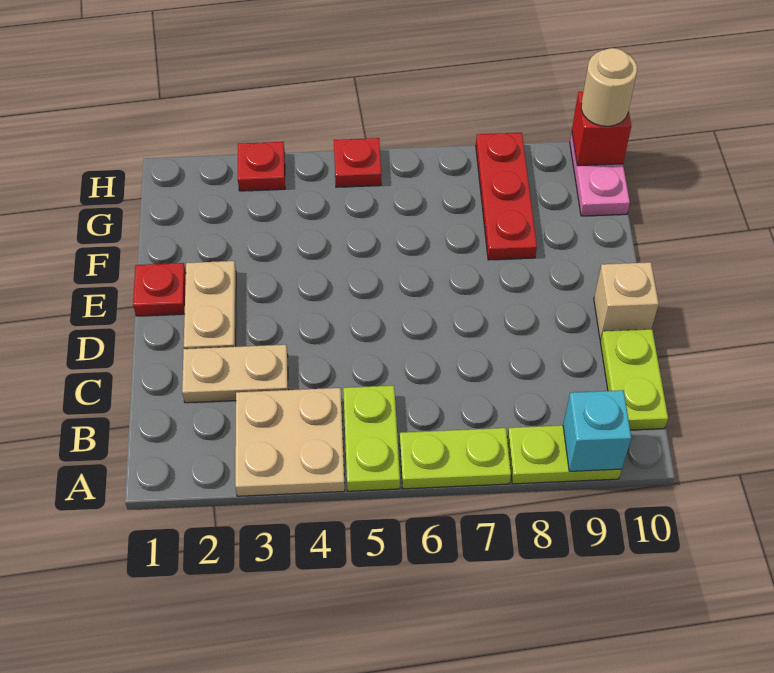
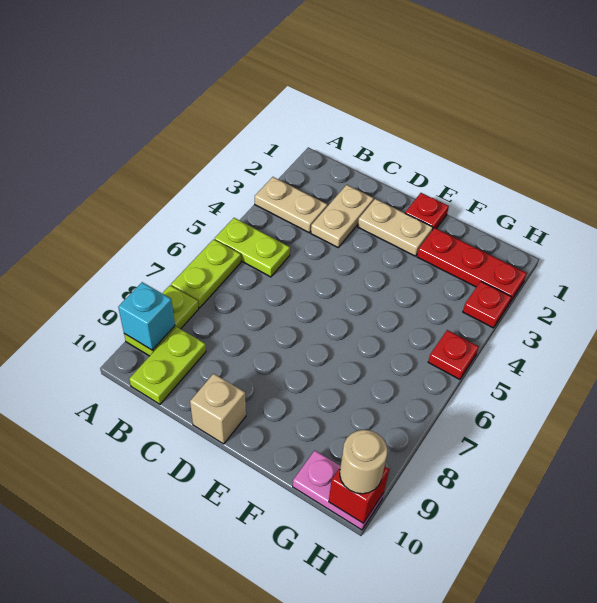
tan plate A3:B4 level 1 -> tan plate A3:B3 level 1
lime plate B10:C10 level 1 -> lime plate B9:B10 level 1
red plate F8:H8 level 1 -> red plate F2:H2 level 1

